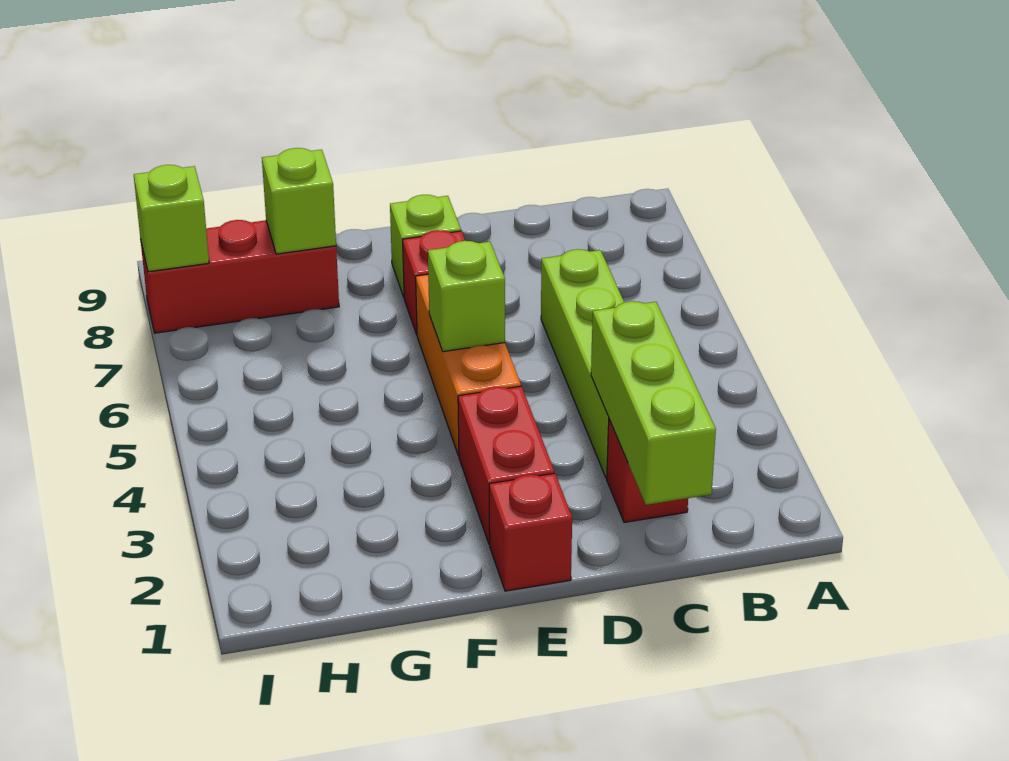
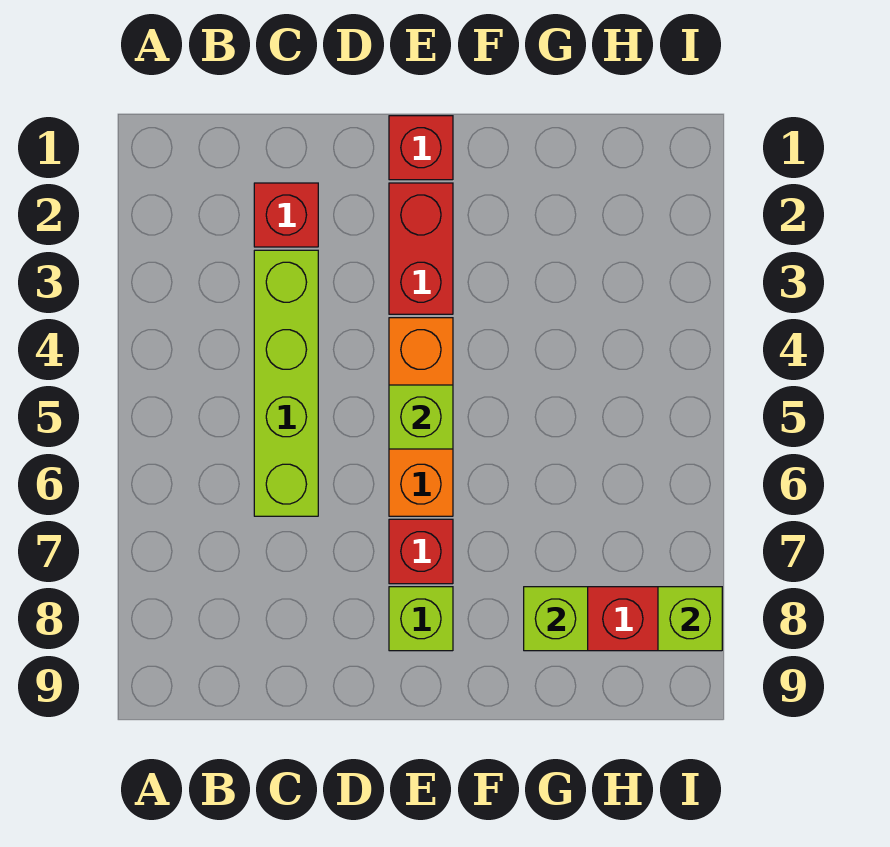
lime brick C1:C3 level 2 -> none

